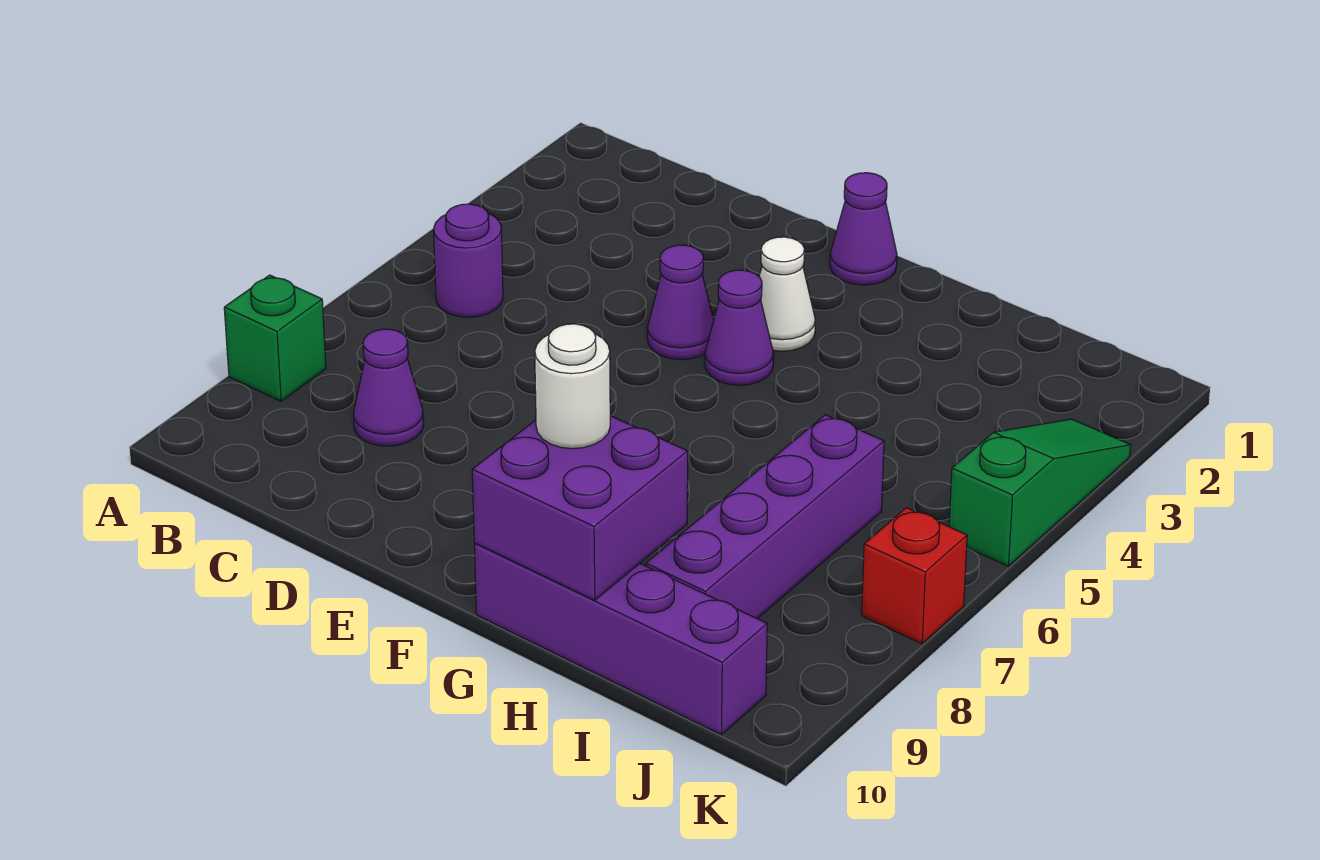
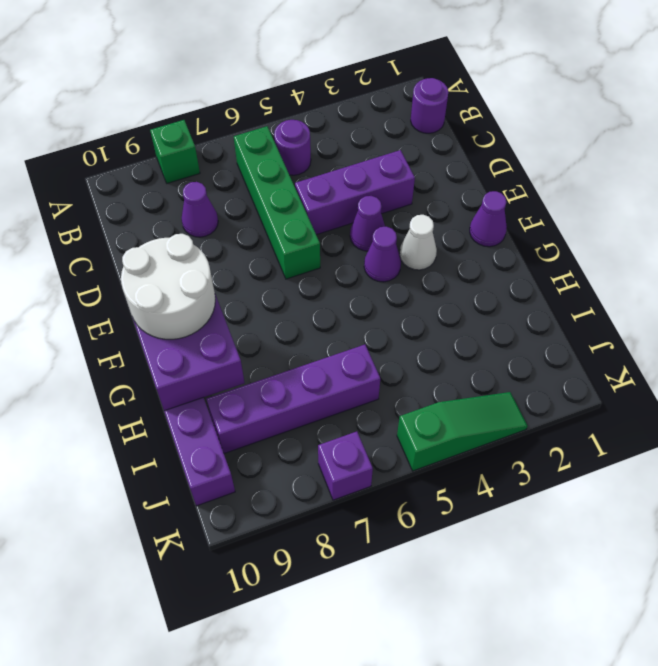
none -> purple round brick B1 level 1
none -> green brick B6:E6 level 1
none -> purple brick D3:D5 level 1
white round brick G9 level 3 -> white round brick F9:G10 level 3
red brick K7 level 1 -> purple brick K7 level 1

